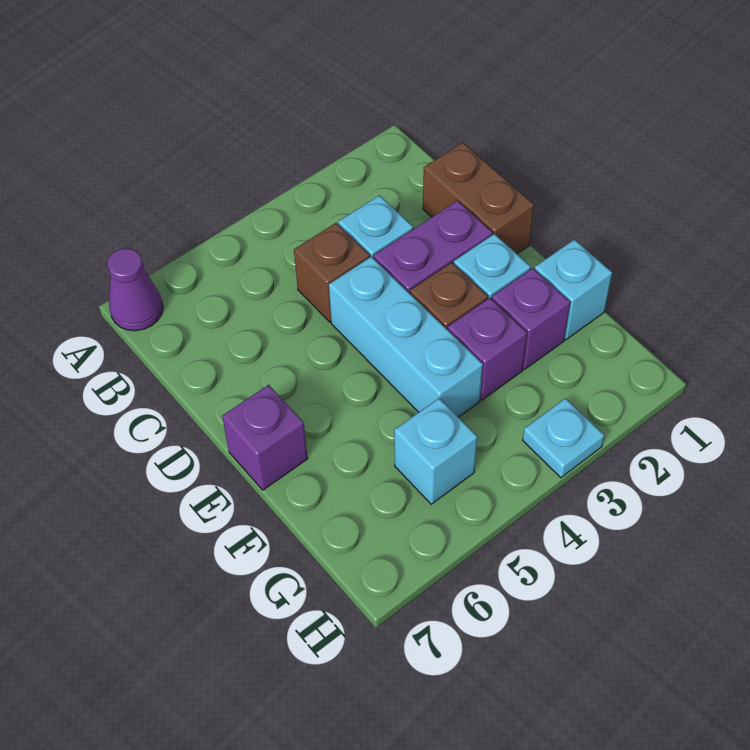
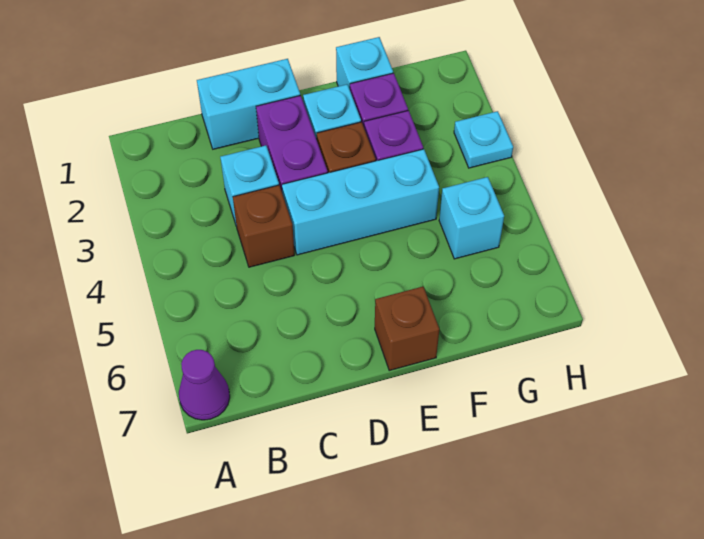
brown brick C1:D1 level 1 -> cyan brick C1:D1 level 1
purple brick E7 level 1 -> brown brick E7 level 1

